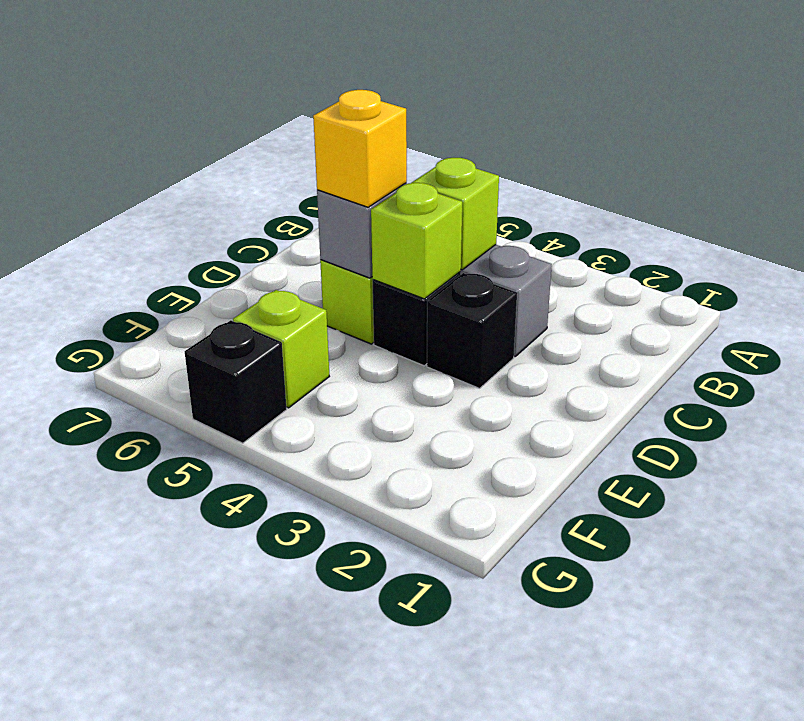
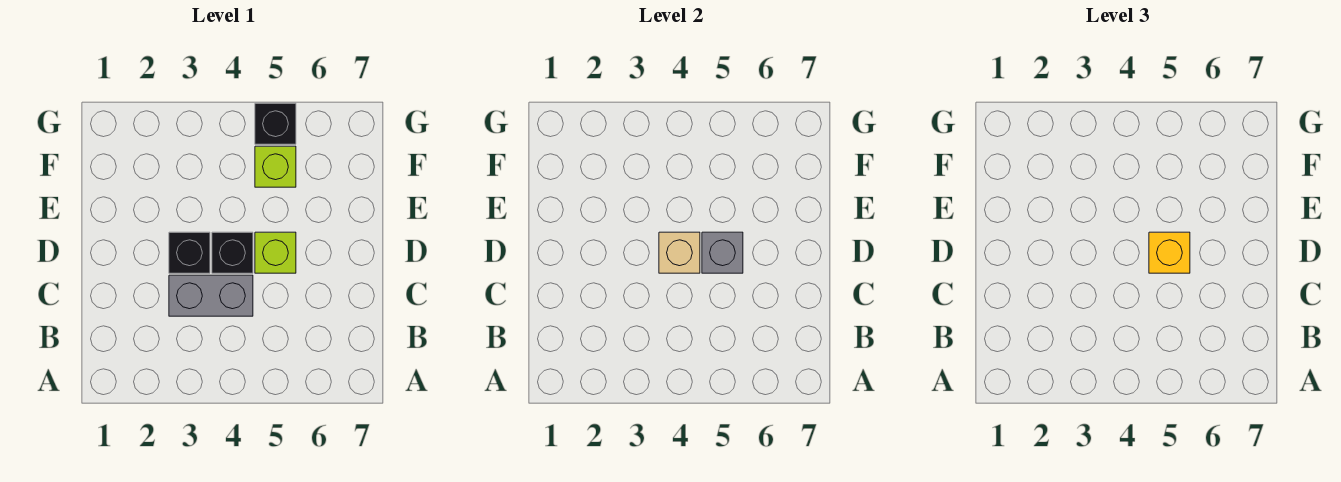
lime brick C4 level 2 -> none
lime brick D4 level 2 -> tan brick D4 level 2

